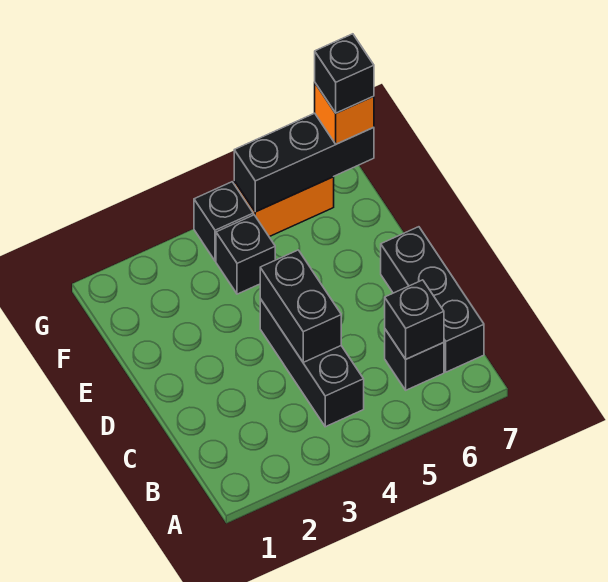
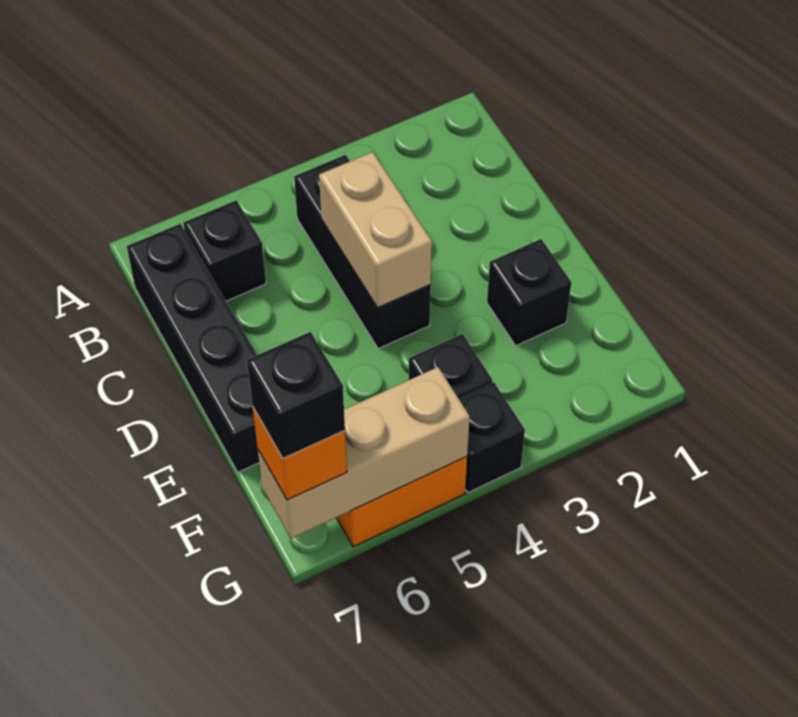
black brick B6 level 2 -> black brick E2 level 1
black brick B7:D7 level 1 -> black brick B7:E7 level 1
black brick C4:D4 level 2 -> tan brick C4:D4 level 2
black brick G5:G7 level 2 -> tan brick G5:G7 level 2

